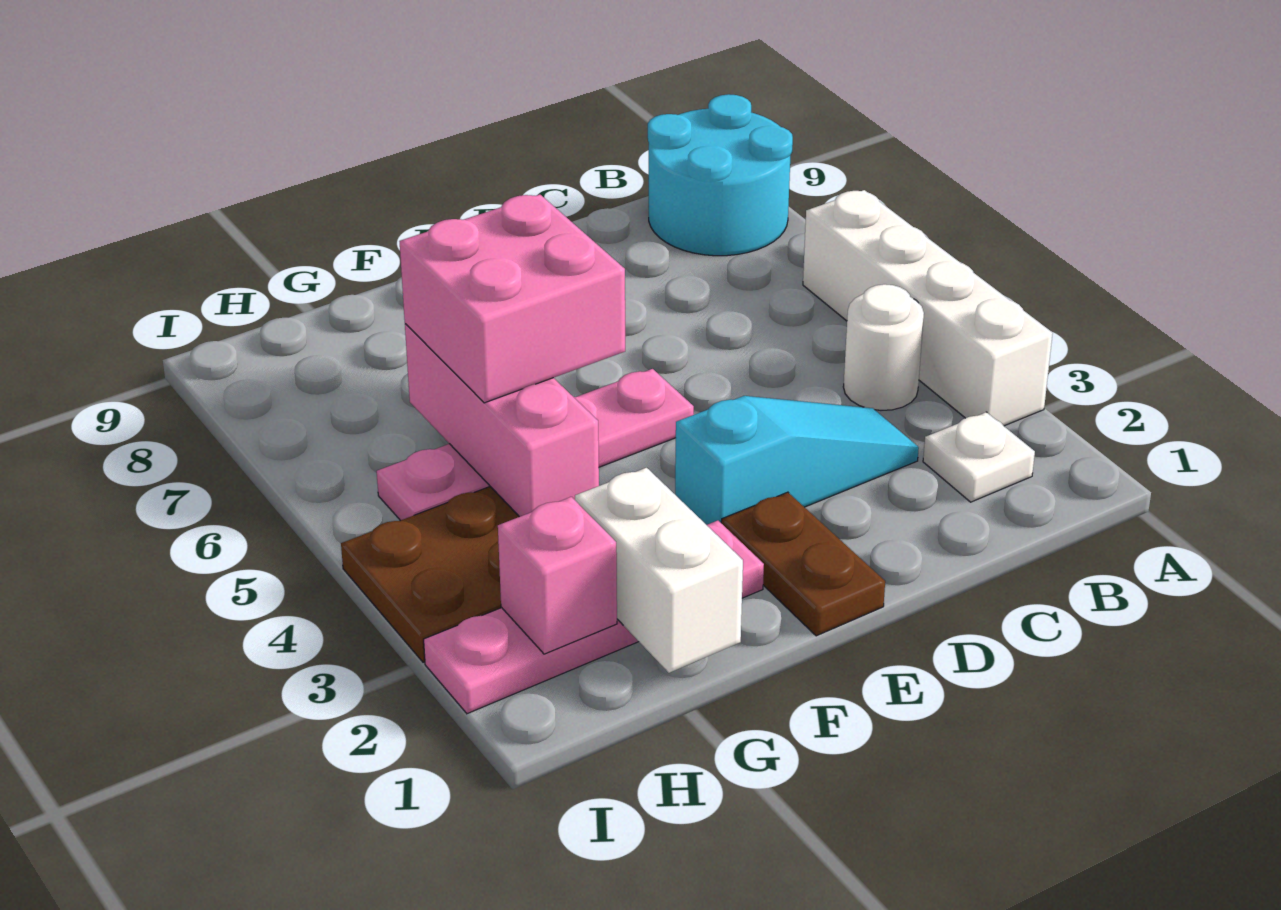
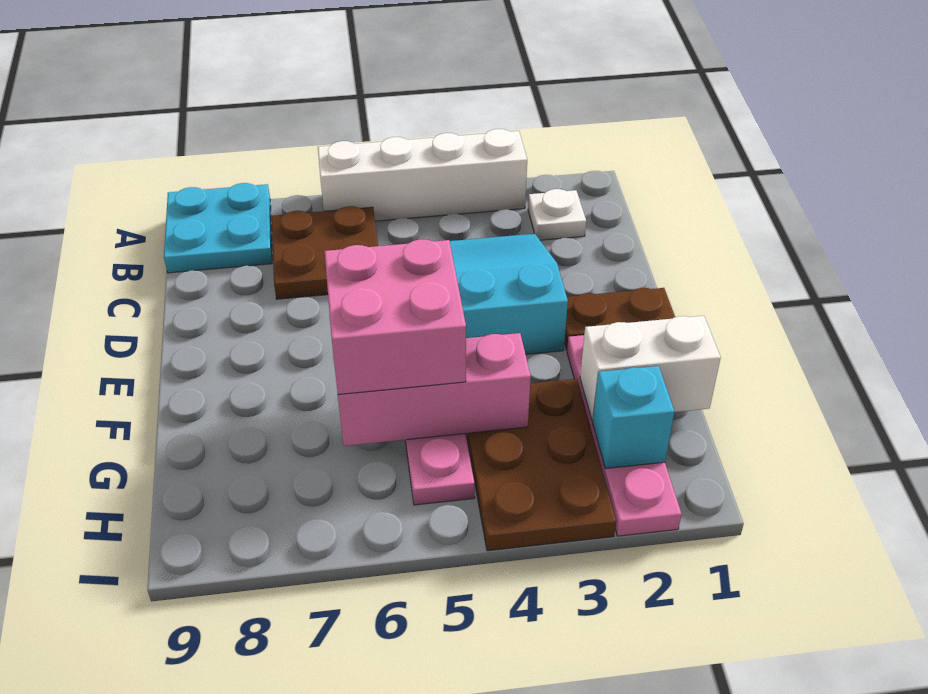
cyan round brick A8:B9 level 1 -> cyan plate A8:B9 level 1
white round brick B4 level 1 -> none
none -> brown plate B6:C7 level 1
cyan slope C3:E3 level 1 top E -> cyan slope C3:E4 level 1 top E
pink brick H2 level 2 -> cyan brick H2 level 2

